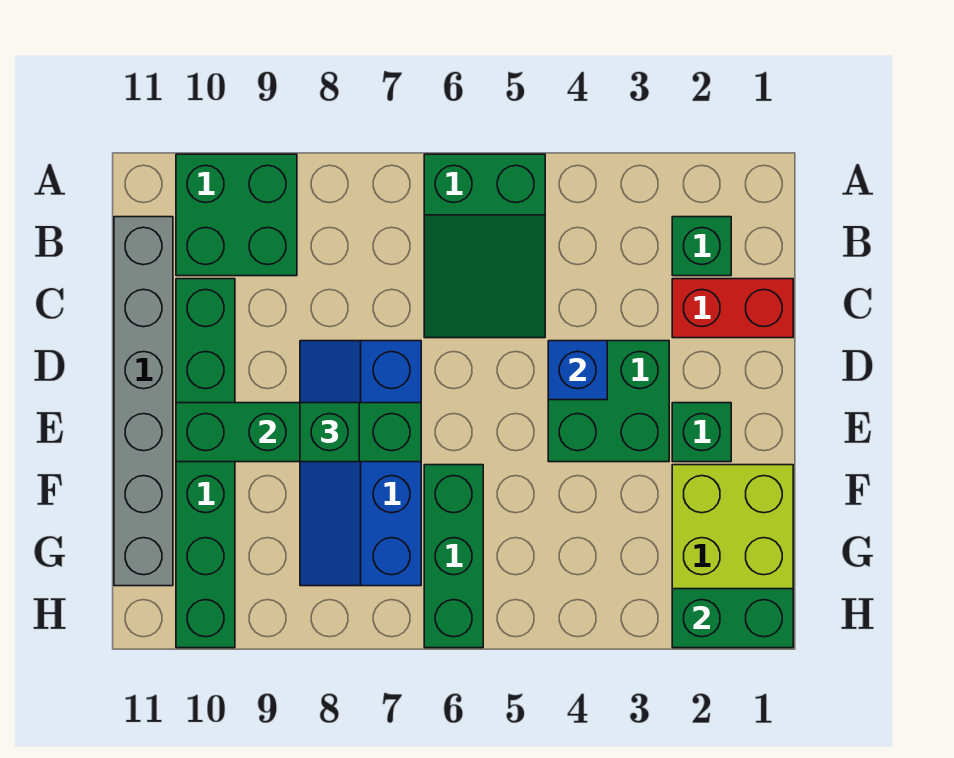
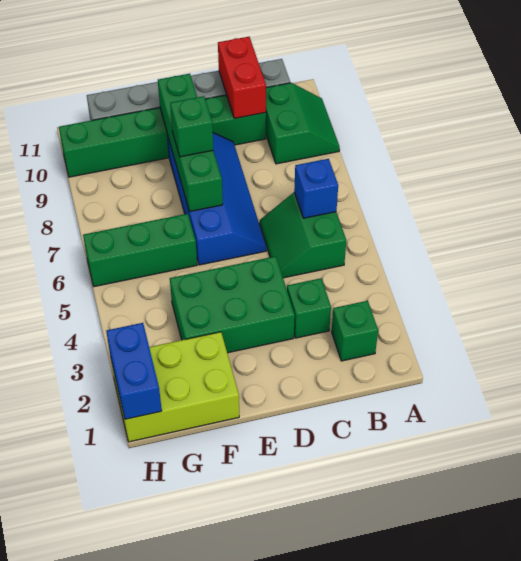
green slope A5:C6 level 1 top A -> green slope B5:C6 level 1 top B
green brick A9:B10 level 1 -> green slope A9:B10 level 1 top B
red brick C1:C2 level 1 -> red brick C10:C11 level 2
green brick D3:E4 level 1 -> green brick D3:F4 level 1
blue brick D4 level 2 -> blue brick B6 level 2
blue slope D7:G8 level 1 top 7 -> blue slope D6:E9 level 1 top E
green brick E2 level 1 -> green brick C3 level 1
green brick H1:H2 level 2 -> blue brick H1:H2 level 2

